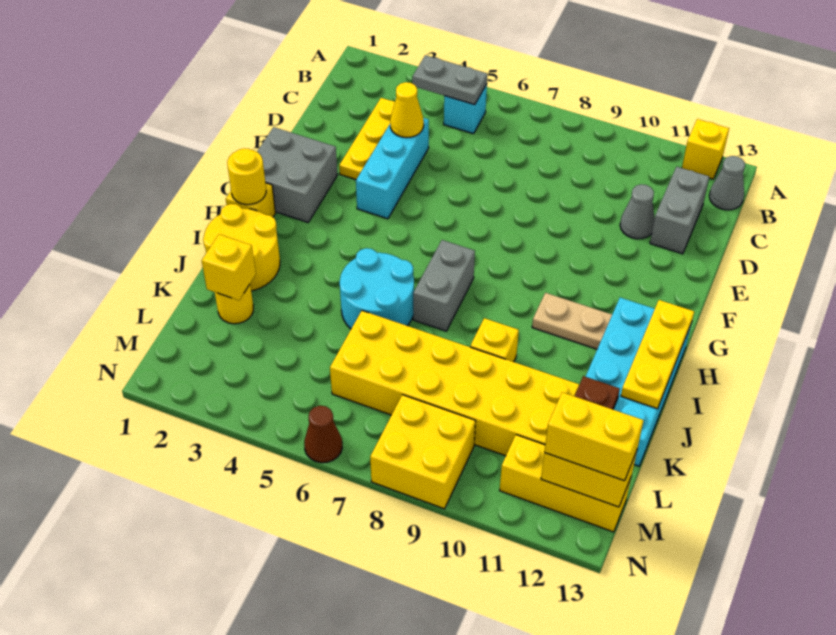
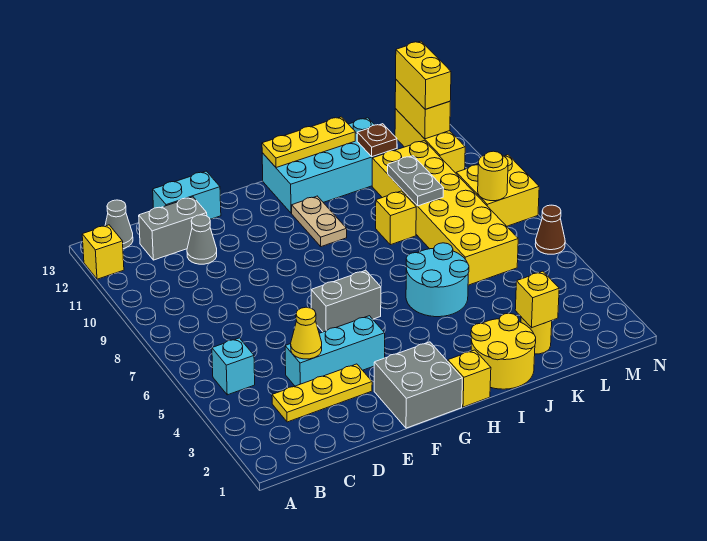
grey plate B4:B5 level 2 -> grey plate K9:K10 level 2
none -> cyan brick D13:E13 level 1
yellow round brick H1 level 2 -> yellow round brick M8 level 2
grey brick H7:I7 level 1 -> grey brick F6:G6 level 1

